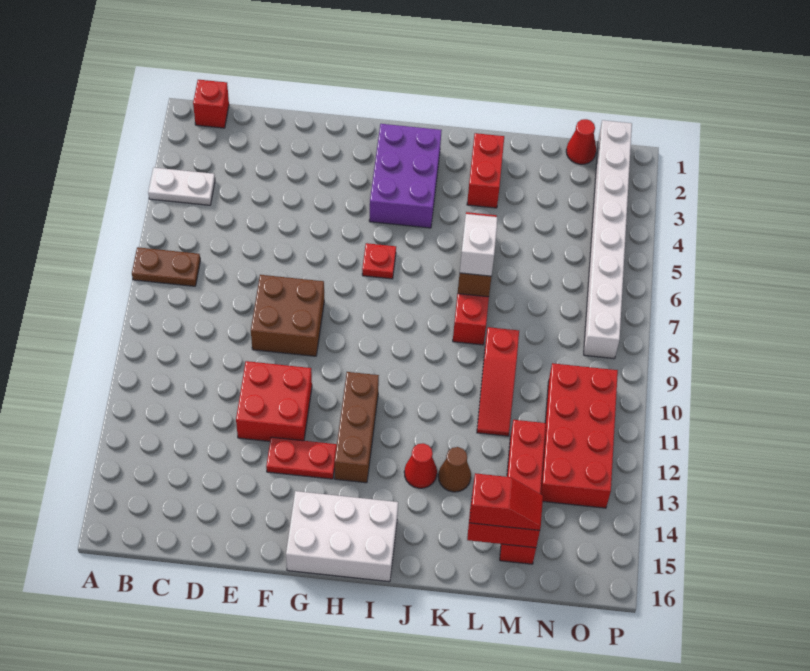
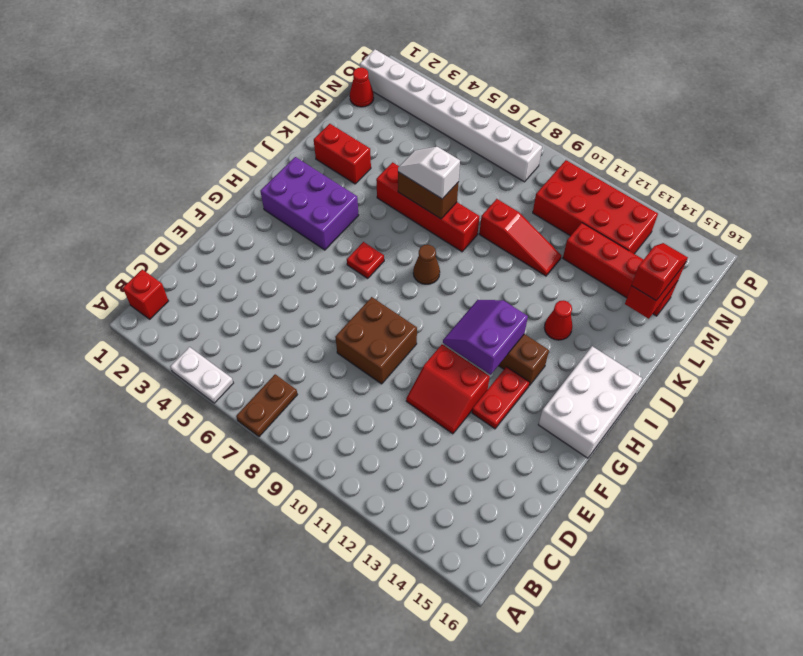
white plate A4:B4 level 1 -> white plate A4:A5 level 1
red brick E11:F12 level 1 -> red slope E11:F12 level 1 top F
none -> purple slope G11:H12 level 2 top 12
brown cone K13 level 1 -> brown cone I8 level 1

